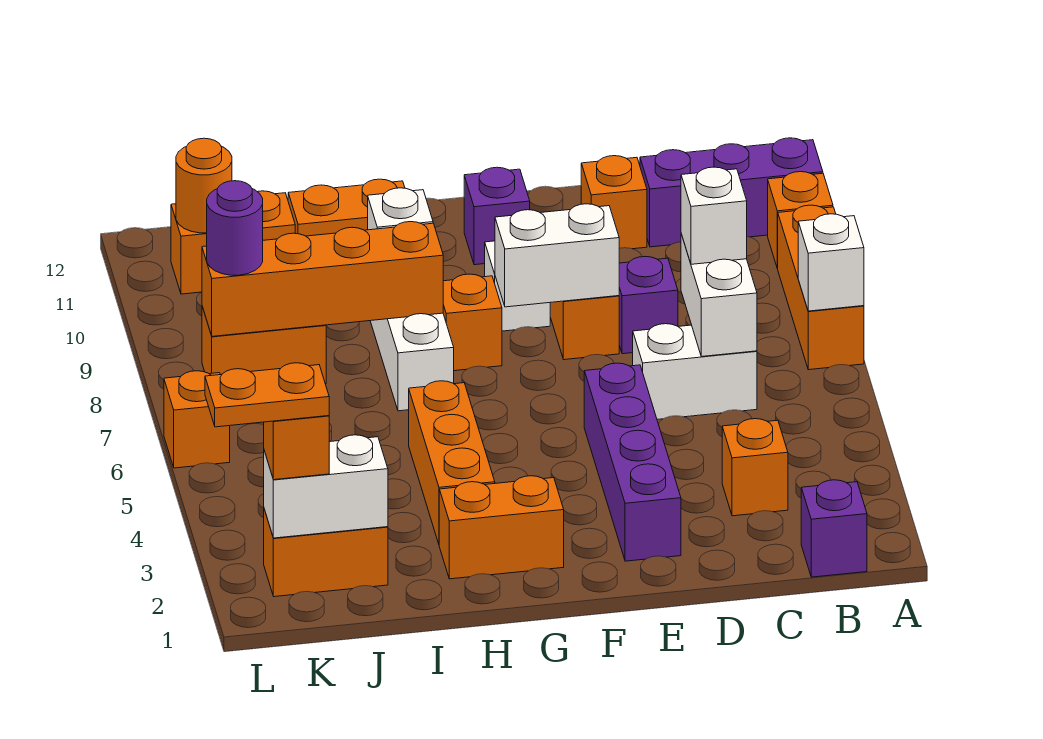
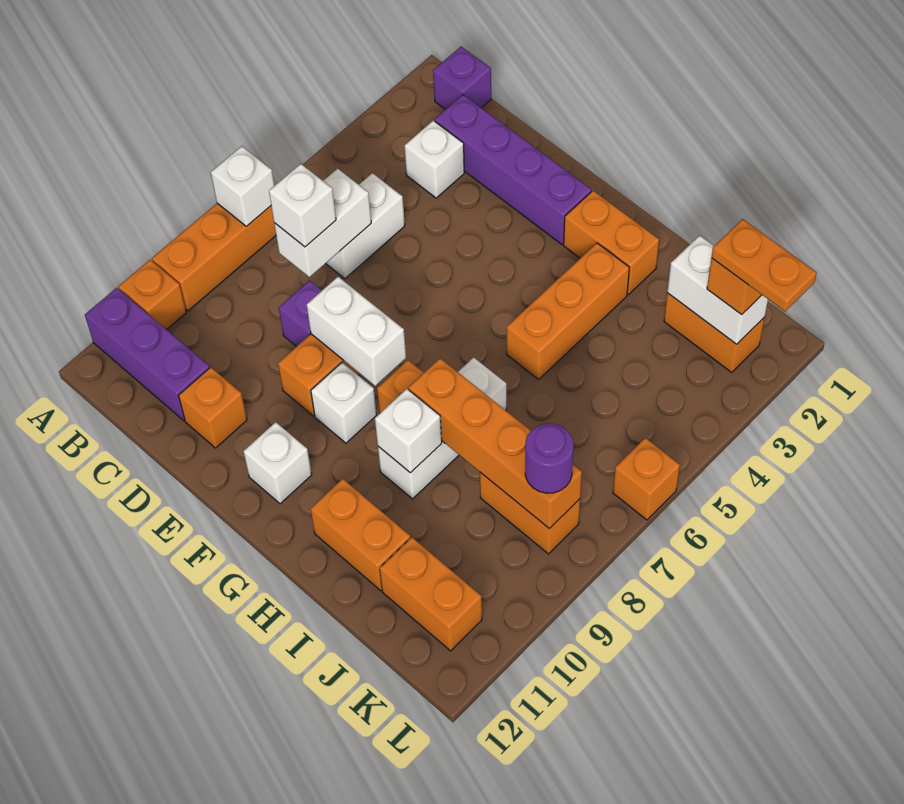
orange brick C3 level 1 -> white brick C3 level 1
white brick C6:D6 level 1 -> white brick C5:C6 level 1
purple brick E2:E5 level 1 -> purple brick C2:F2 level 1
purple brick F11 level 1 -> white brick F11 level 1
orange round brick K11 level 2 -> none

